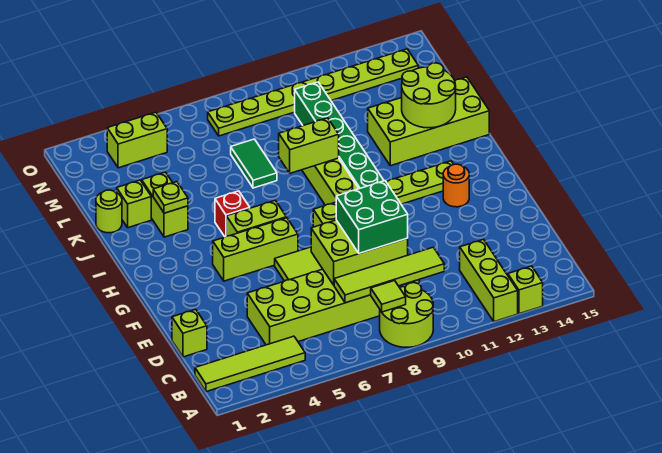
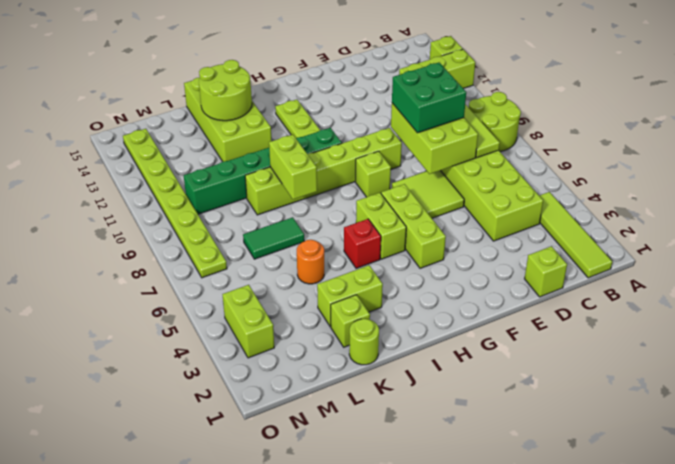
lime tile B8 level 2 -> none
orange round brick G13 level 1 -> orange round brick K5 level 1
lime plate J3 level 2 -> none

